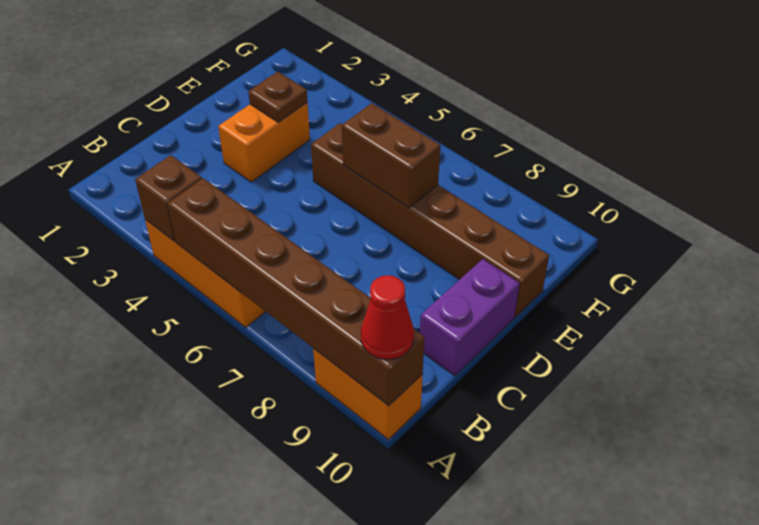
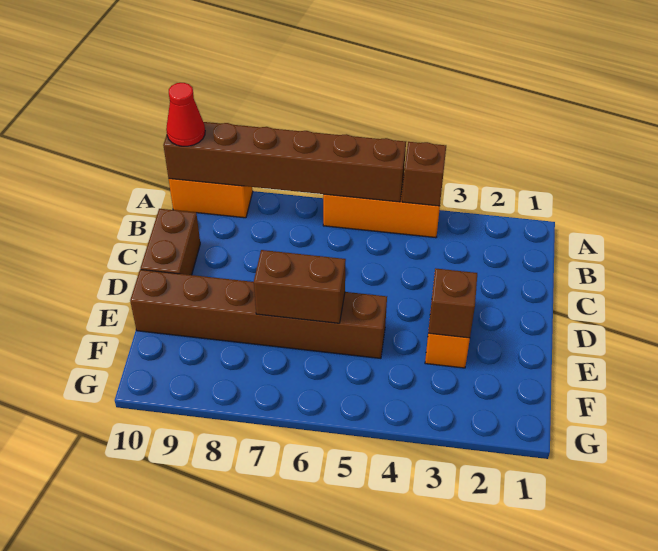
purple brick C10:D10 level 1 -> brown brick C10:D10 level 1
brown plate E3 level 2 -> brown brick E3 level 2

